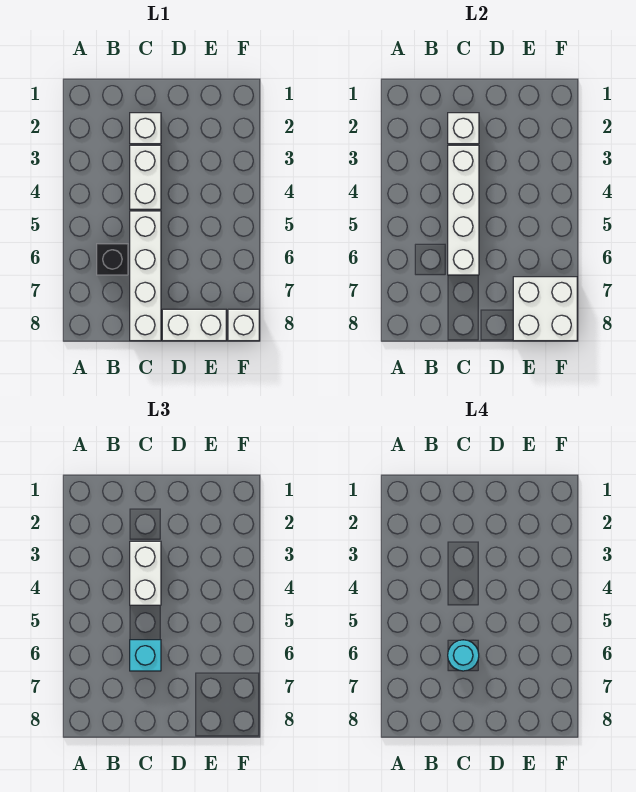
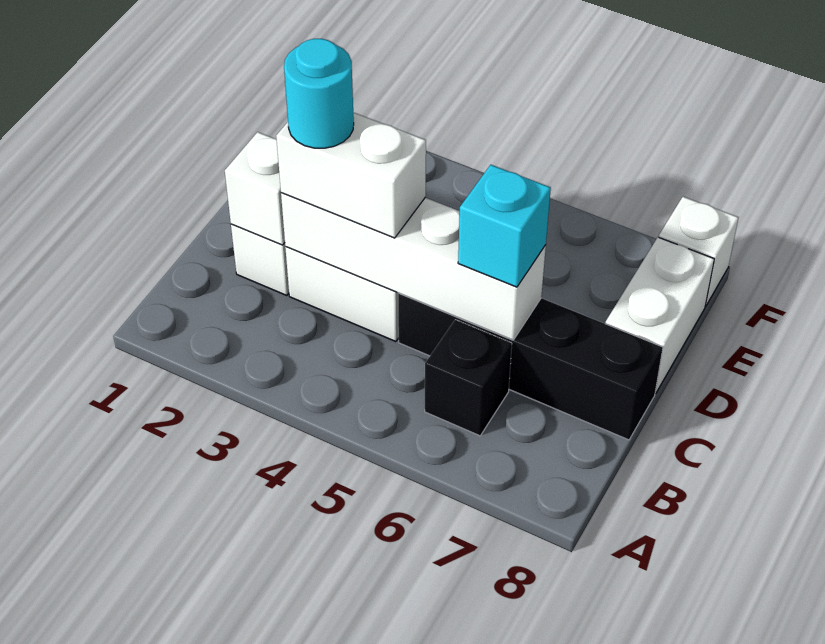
white brick C5:C8 level 1 -> black brick C5:C8 level 1
cyan round brick C6 level 4 -> cyan round brick C3 level 4
white brick E7:F8 level 2 -> none

